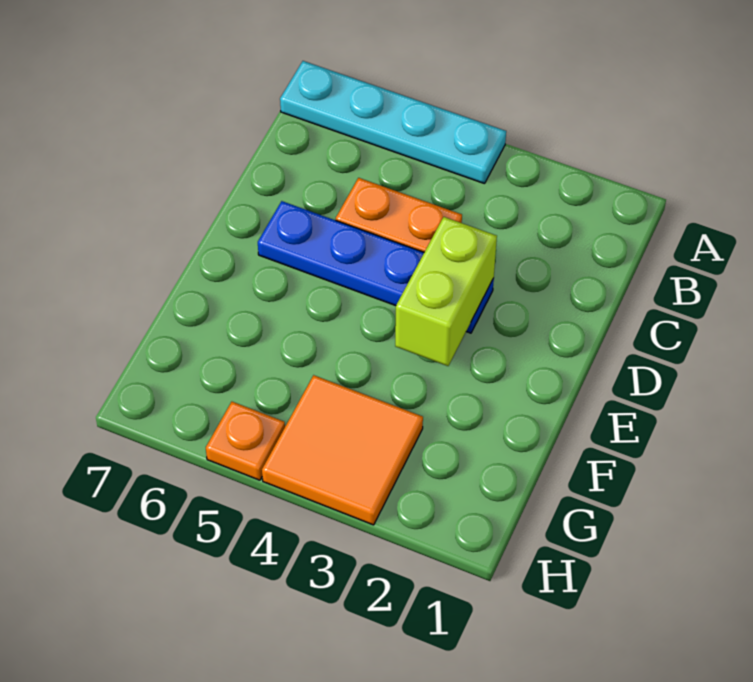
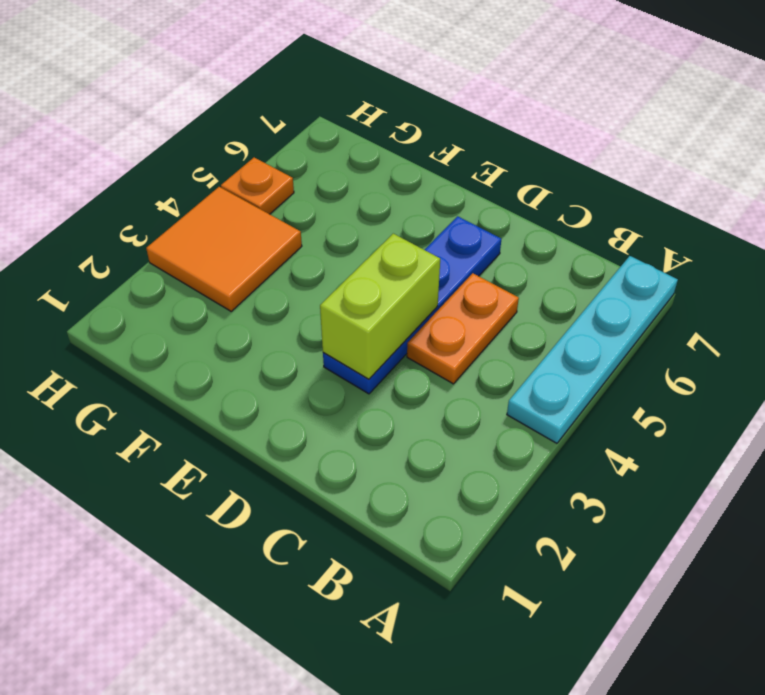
lime brick D3:E3 level 2 -> lime brick D3:D4 level 2

